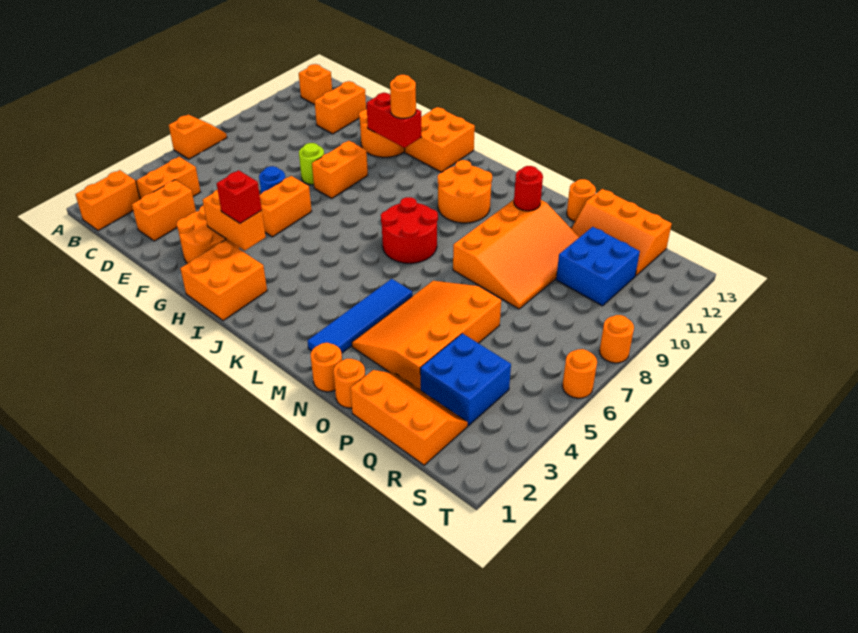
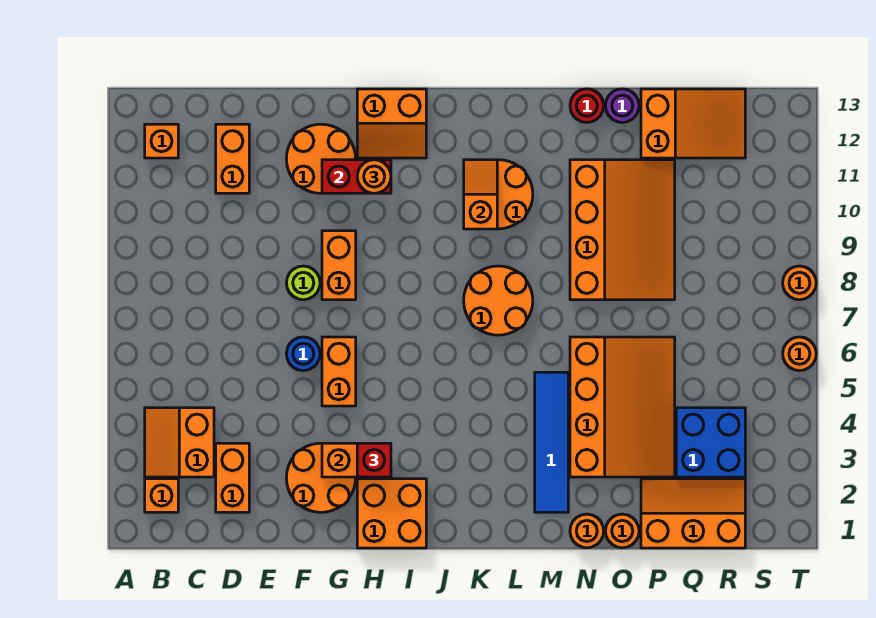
orange slope A6:A7 level 1 top 6 -> orange slope K10:K11 level 2 top 10
orange brick B1:B2 level 1 -> orange brick B2 level 1
orange brick H12:I13 level 1 -> orange slope H12:I13 level 1 top 13
red round brick K7:L8 level 1 -> orange round brick K7:L8 level 1
orange slope N3:P6 level 1 top P -> orange slope N3:P6 level 1 top N
red round brick N11 level 2 -> red round brick N13 level 1
orange round brick O13 level 1 -> purple round brick O13 level 1
orange slope P12:R13 level 1 top 13 -> orange slope P12:R13 level 1 top P
blue brick Q10:R11 level 1 -> none

